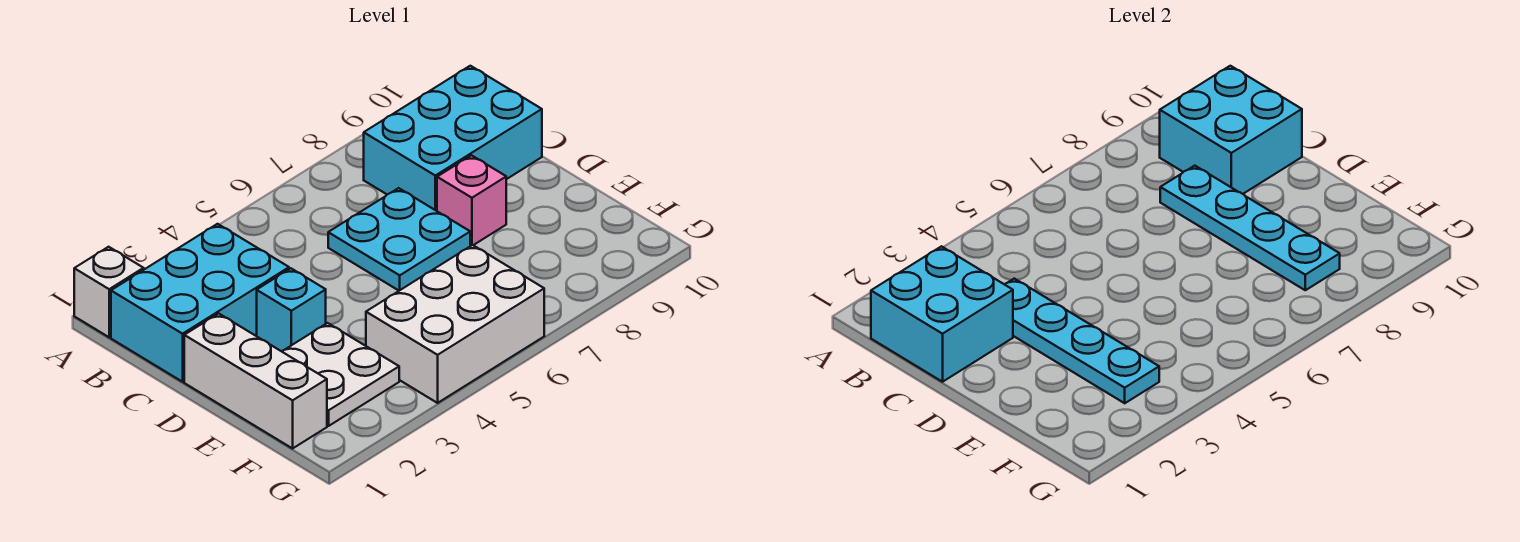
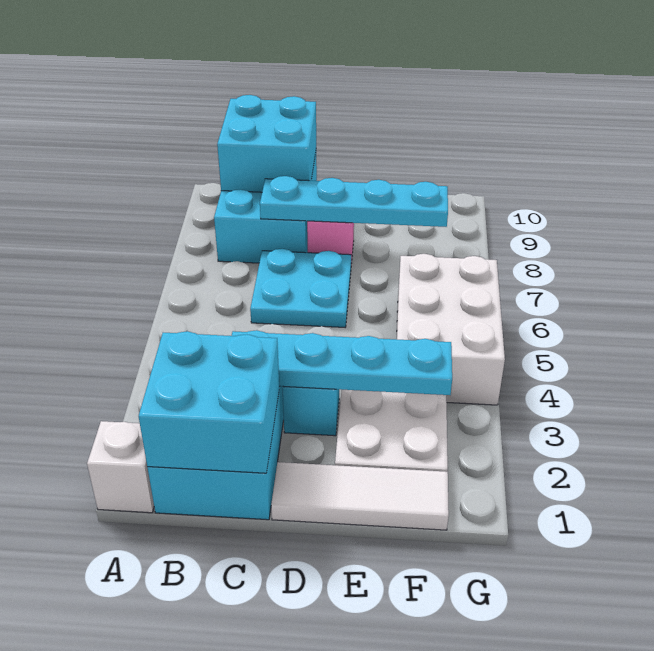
white brick D1:F1 level 1 -> white tile D1:F1 level 1

